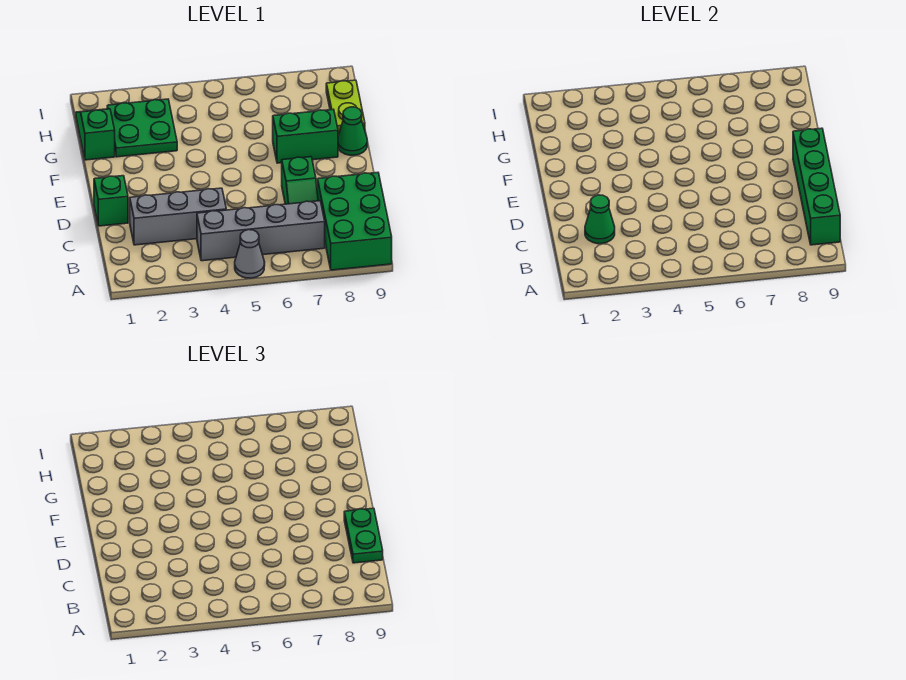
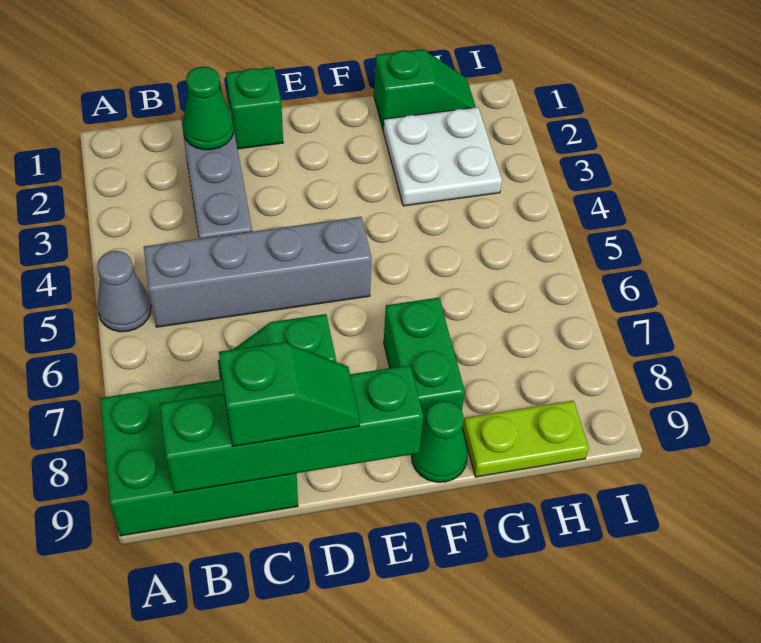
grey brick B4:B7 level 1 -> grey brick B5:E5 level 1
green plate C9:D9 level 3 -> green slope C9:D9 level 3 top C
green plate G2:H3 level 1 -> white plate G2:H3 level 1

